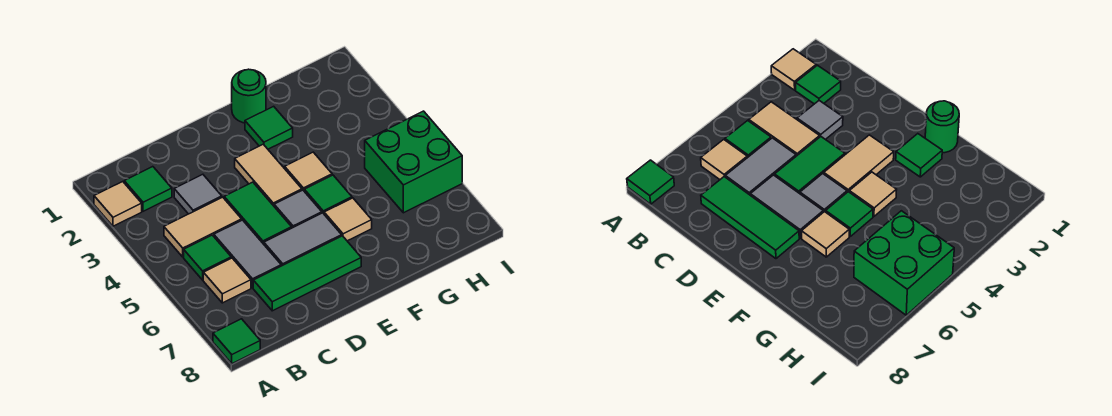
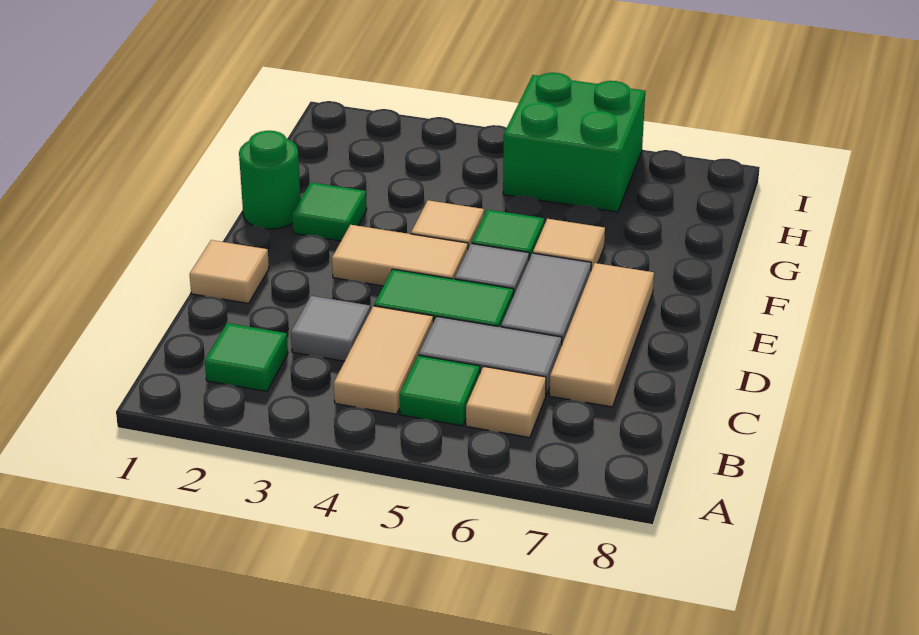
tan tile A2 level 1 -> tan tile D1 level 1
green tile A8 level 1 -> none
green tile C7:E7 level 1 -> tan tile C7:E7 level 1

